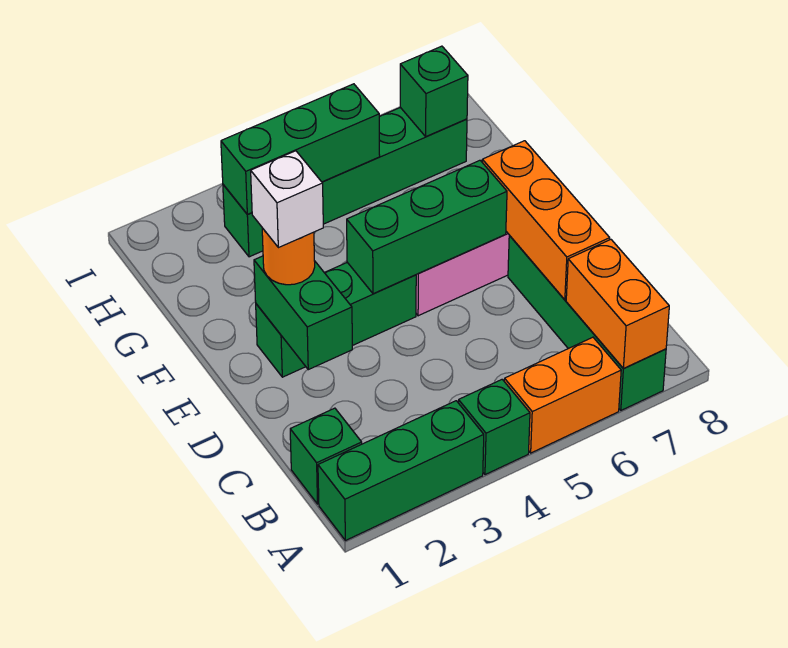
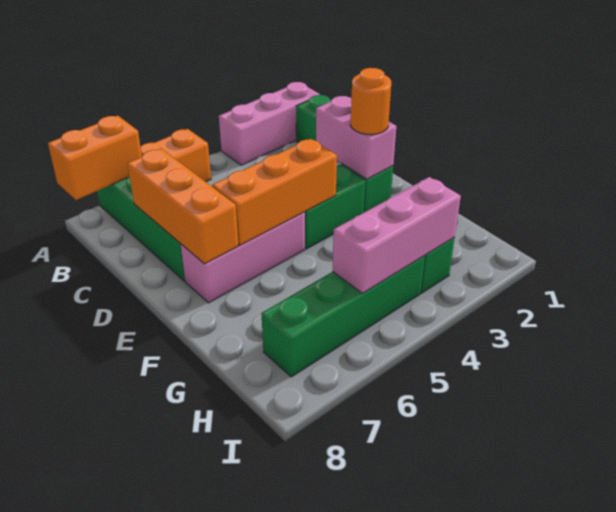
green brick A1:A3 level 1 -> pink brick A1:A3 level 1
green brick A4 level 1 -> none
orange brick A7:B7 level 2 -> orange brick A7:A8 level 2
green brick D2:E2 level 2 -> pink brick D2:E2 level 2
white brick E2 level 4 -> none
green brick E4:E6 level 2 -> orange brick E4:E6 level 2
green brick H3:H5 level 2 -> pink brick H3:H5 level 2
green brick H7 level 2 -> none

